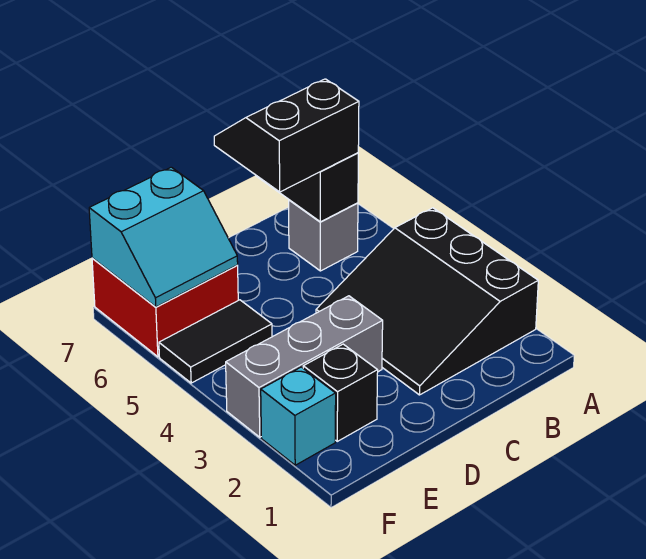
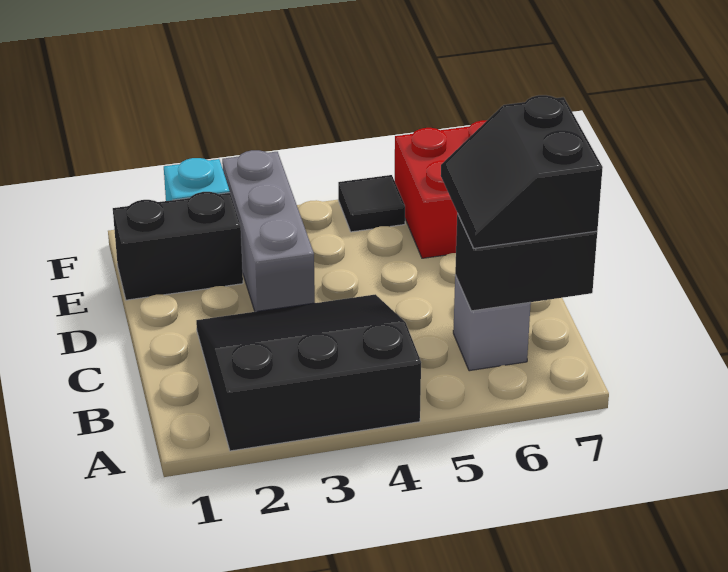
black slope B6:C7 level 3 top 6 -> black slope B6:C7 level 3 top 7
black brick E2 level 1 -> black brick E1:E2 level 1
black tile E5:F5 level 1 -> black tile F5 level 1
cyan slope E6:F7 level 2 top 7 -> none

